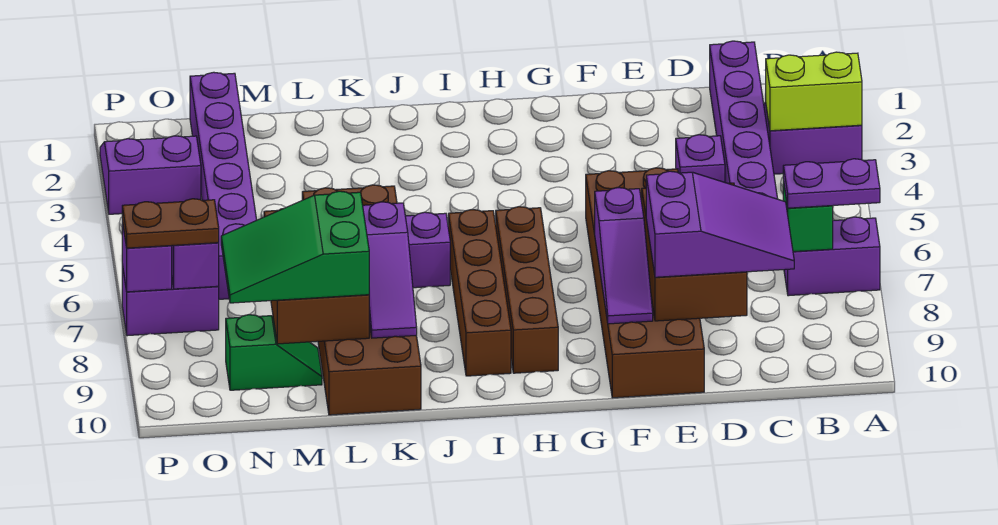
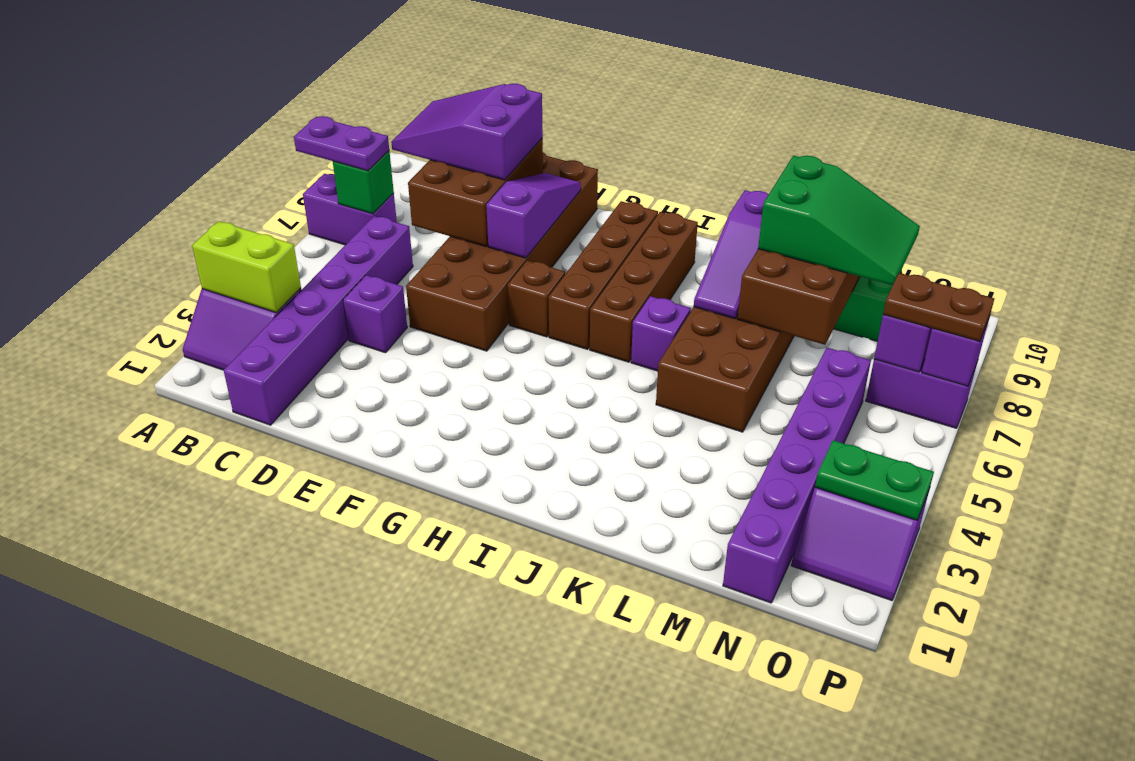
none -> brown brick G6 level 1
purple slope K7:K9 level 2 top 7 -> purple slope K7:K9 level 2 top 9
none -> green plate O3:P3 level 2

